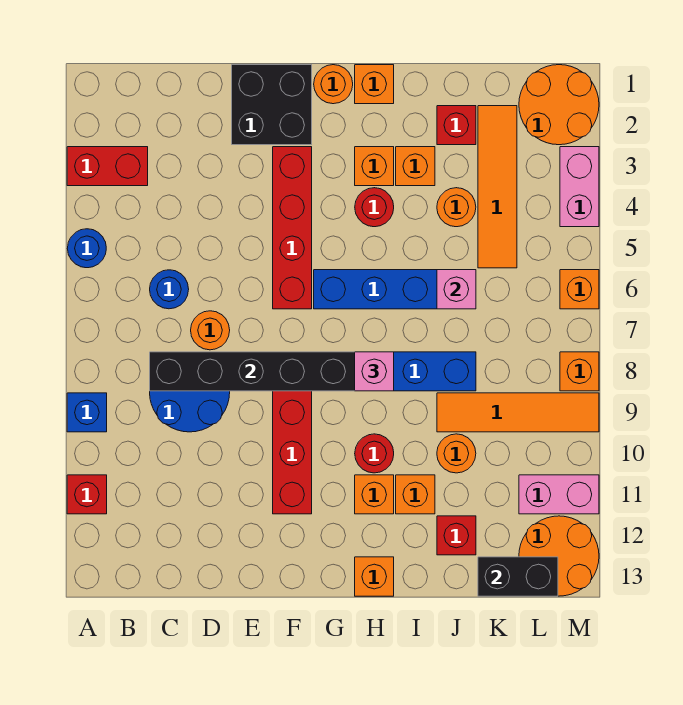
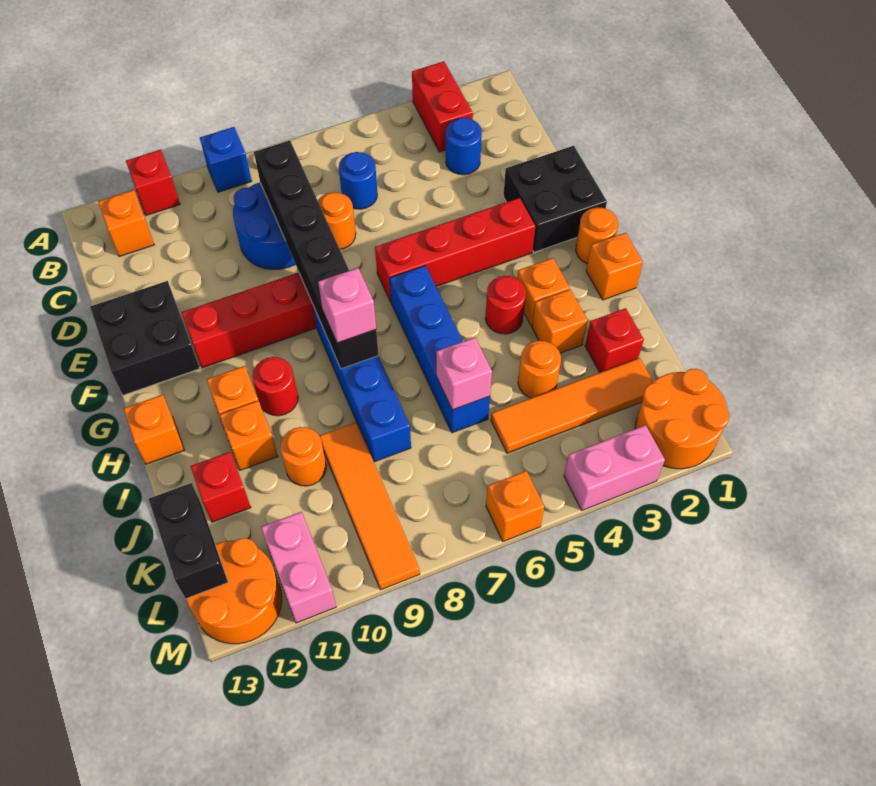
blue round brick A5 level 1 -> blue round brick C3 level 1
none -> black brick E12:F13 level 1
orange brick M8 level 1 -> orange brick B12 level 1

